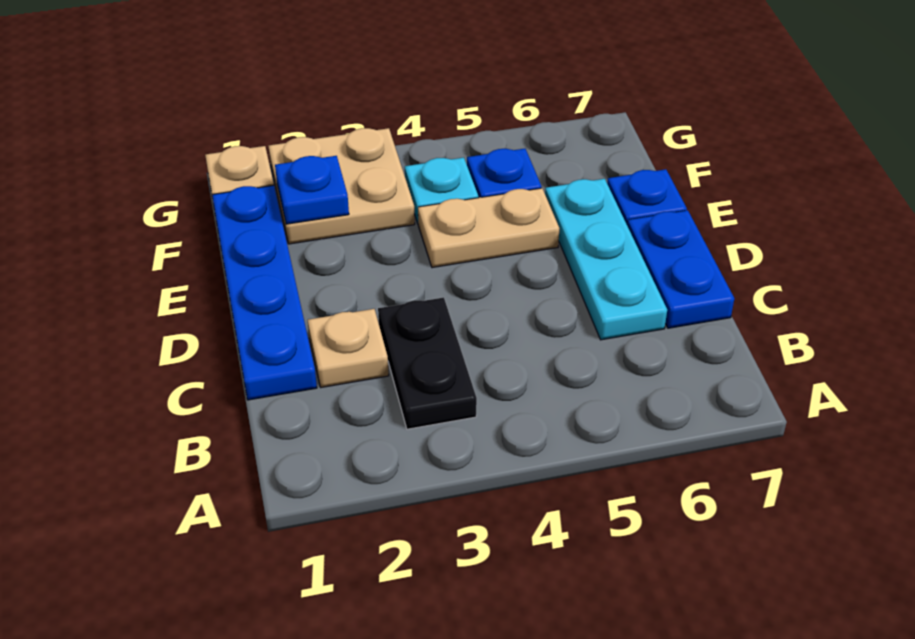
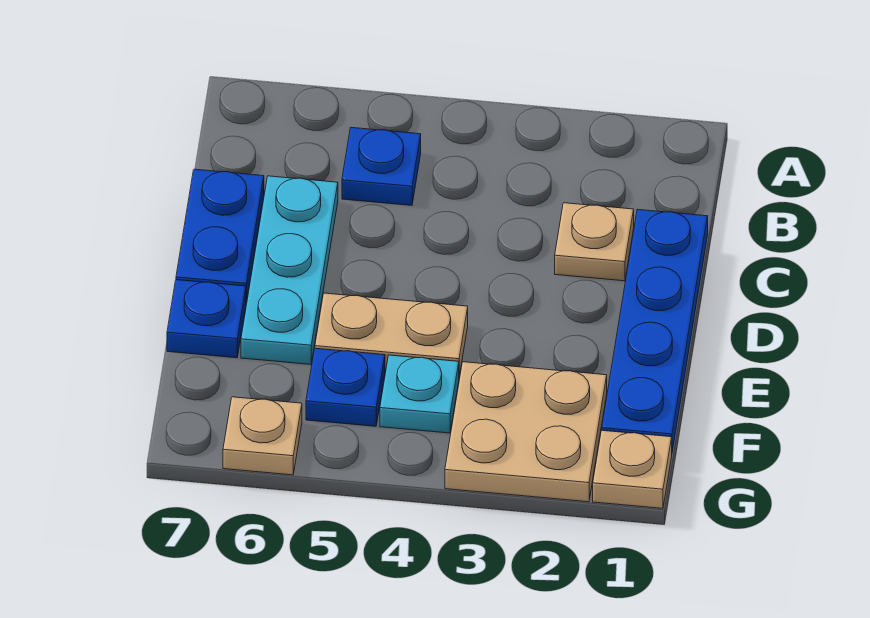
black plate B3:C3 level 1 -> none
blue plate F2 level 2 -> blue plate B5 level 1
none -> tan plate G6 level 1

